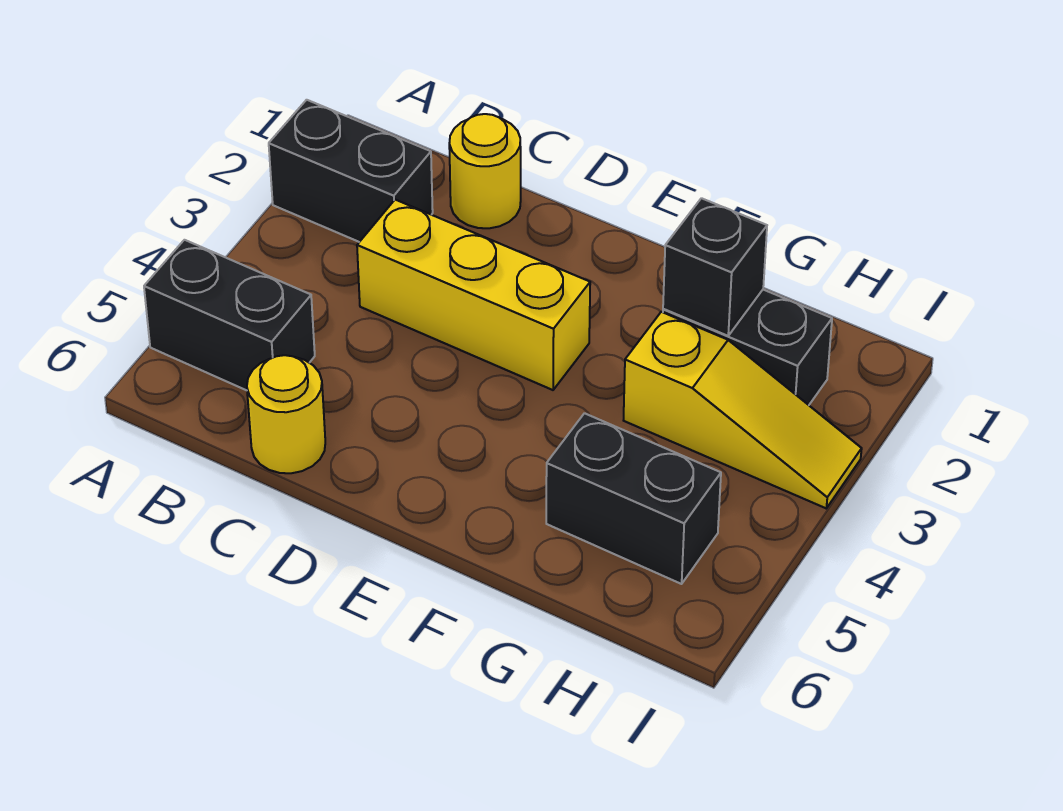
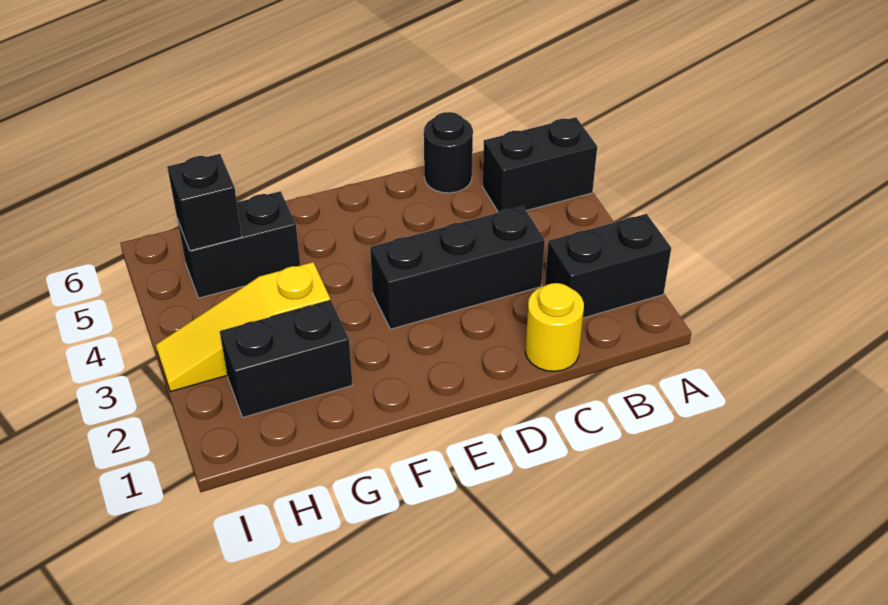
yellow brick C3:E3 level 1 -> black brick C3:E3 level 1
yellow round brick C6 level 1 -> black round brick C6 level 1
black brick G2 level 2 -> black brick H5 level 2

